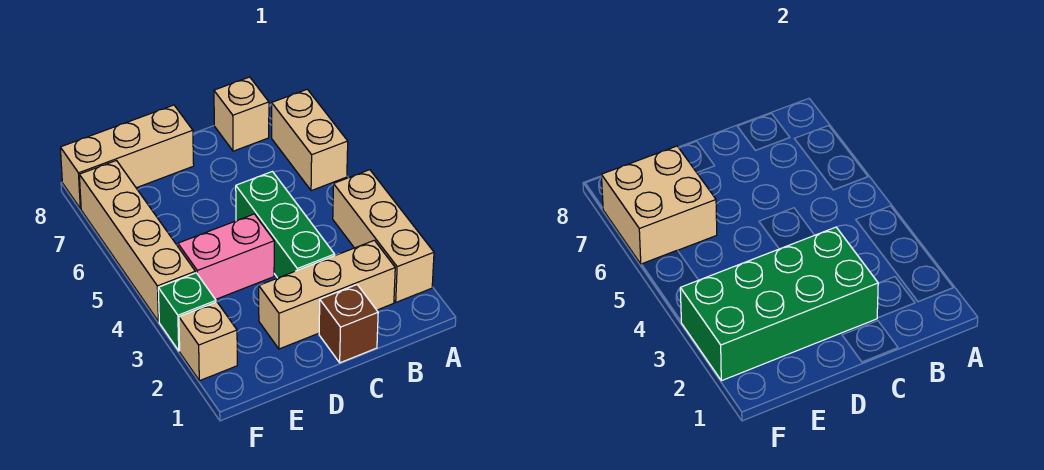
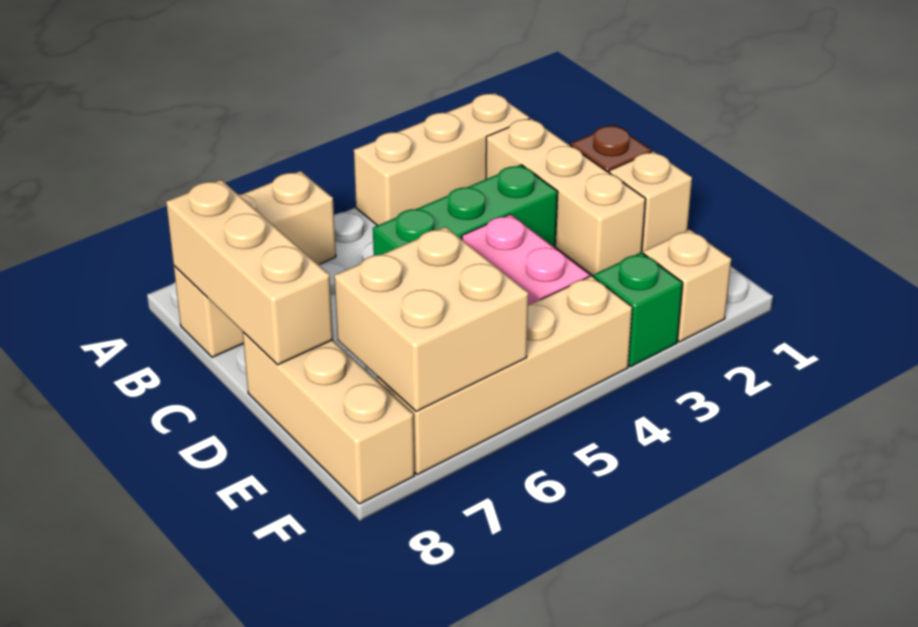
none -> tan brick B8:D8 level 2
green brick C2:F3 level 2 -> none
none -> tan brick D1 level 1

